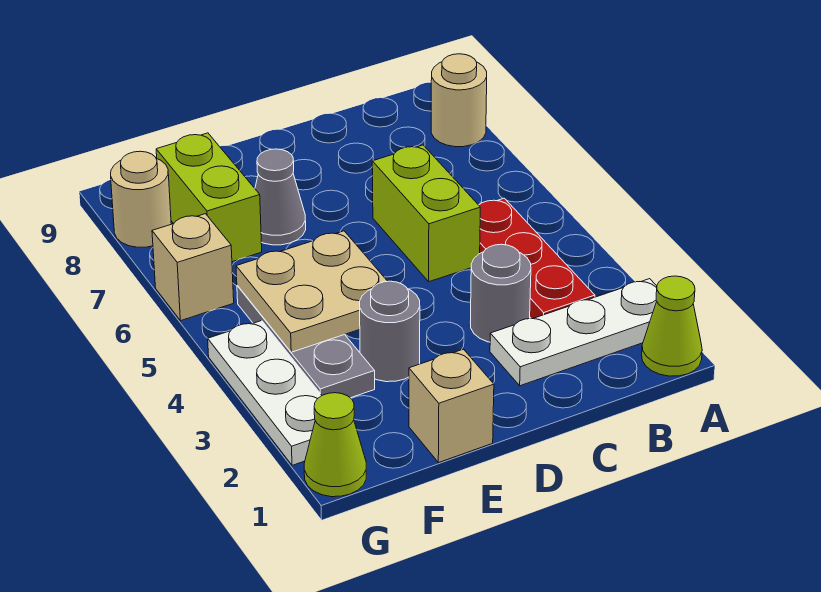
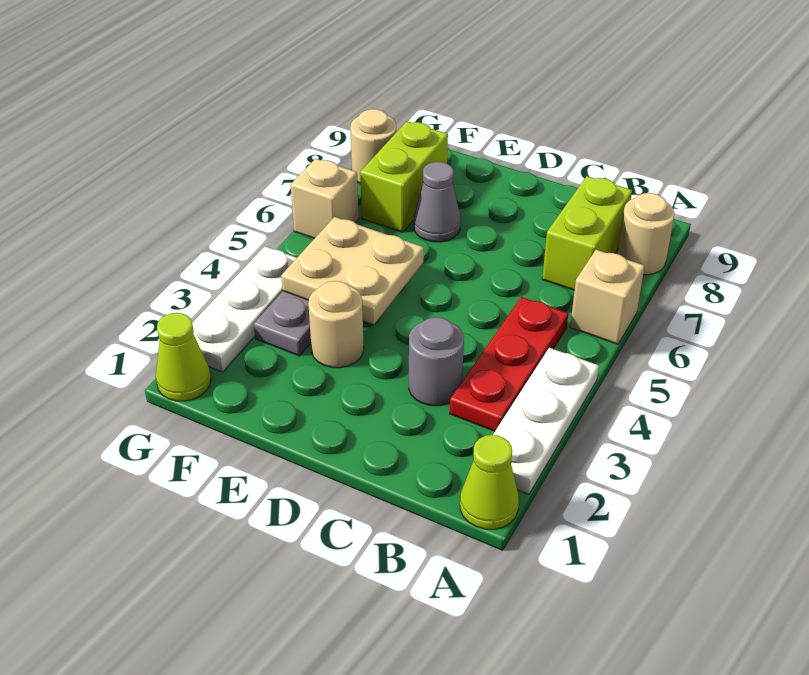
white plate A2:C2 level 1 -> white plate A2:A4 level 1
lime brick C5:C6 level 1 -> lime brick B7:B8 level 1
tan brick E1 level 1 -> tan brick A6 level 1
grey round brick E3 level 1 -> tan round brick E3 level 1

